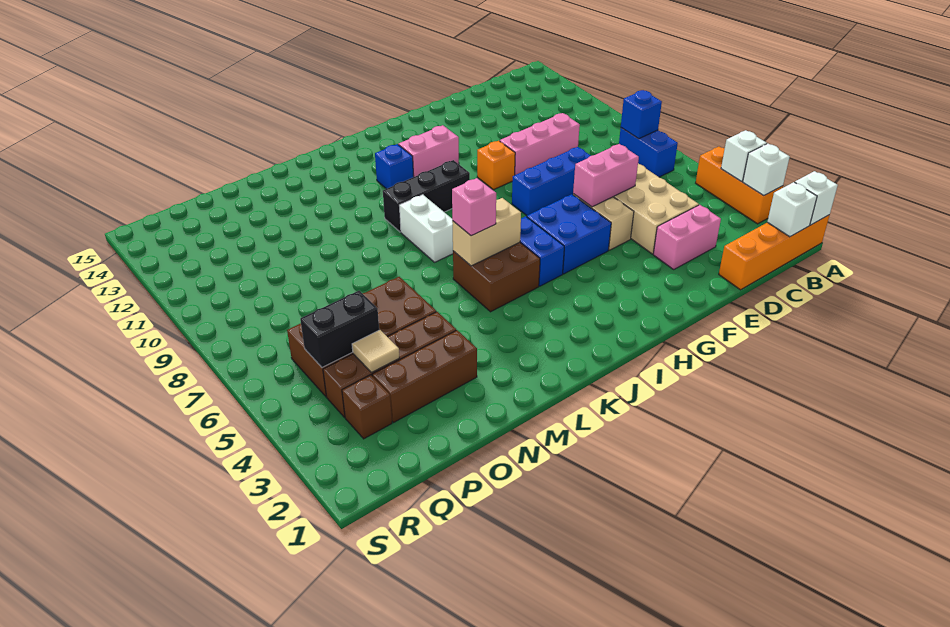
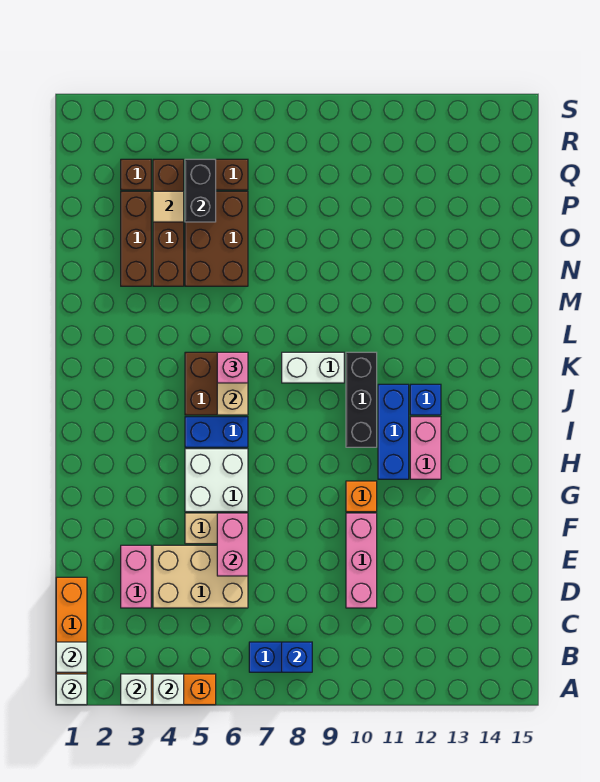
blue brick E8:G8 level 1 -> blue brick H11:J11 level 1
blue brick G5:H6 level 1 -> white brick G5:H6 level 1

